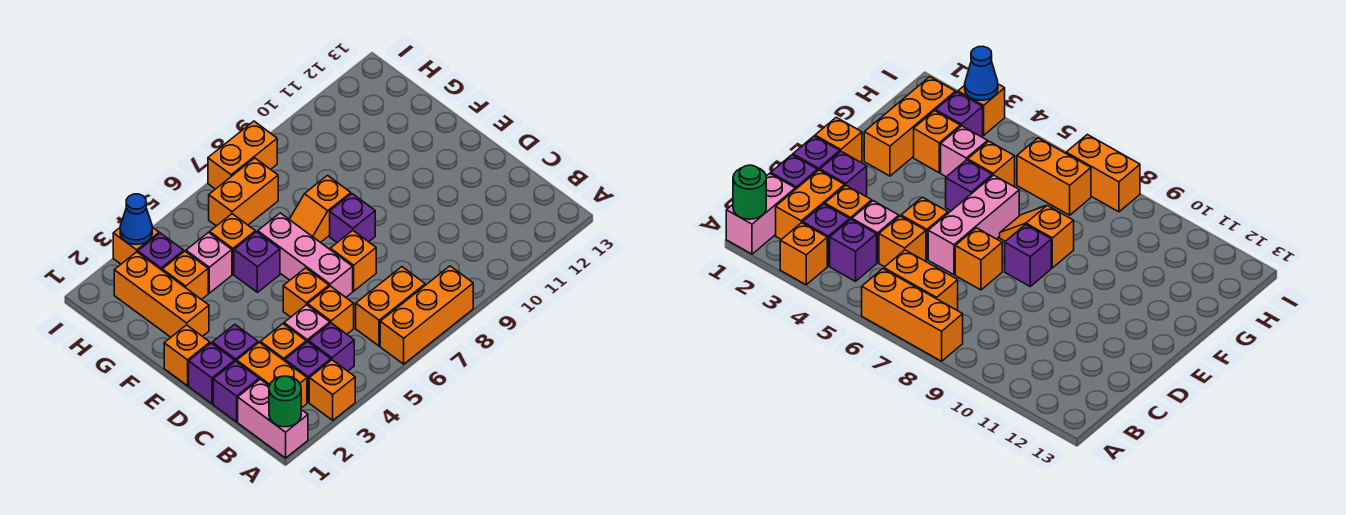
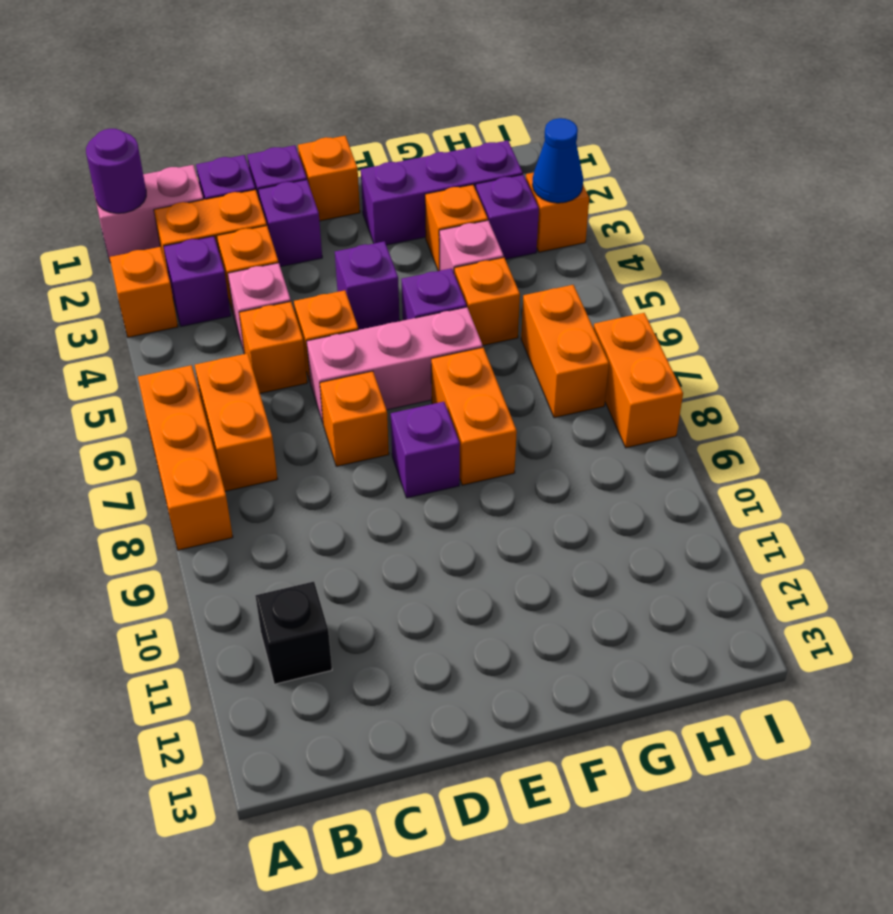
green round brick A1 level 2 -> purple round brick A1 level 2
purple brick B4 level 1 -> purple brick E4 level 1
none -> black brick B11 level 1
orange brick F2:H2 level 1 -> purple brick F2:H2 level 1
orange slope F7:F8 level 1 top 8 -> orange brick F7:F8 level 1

